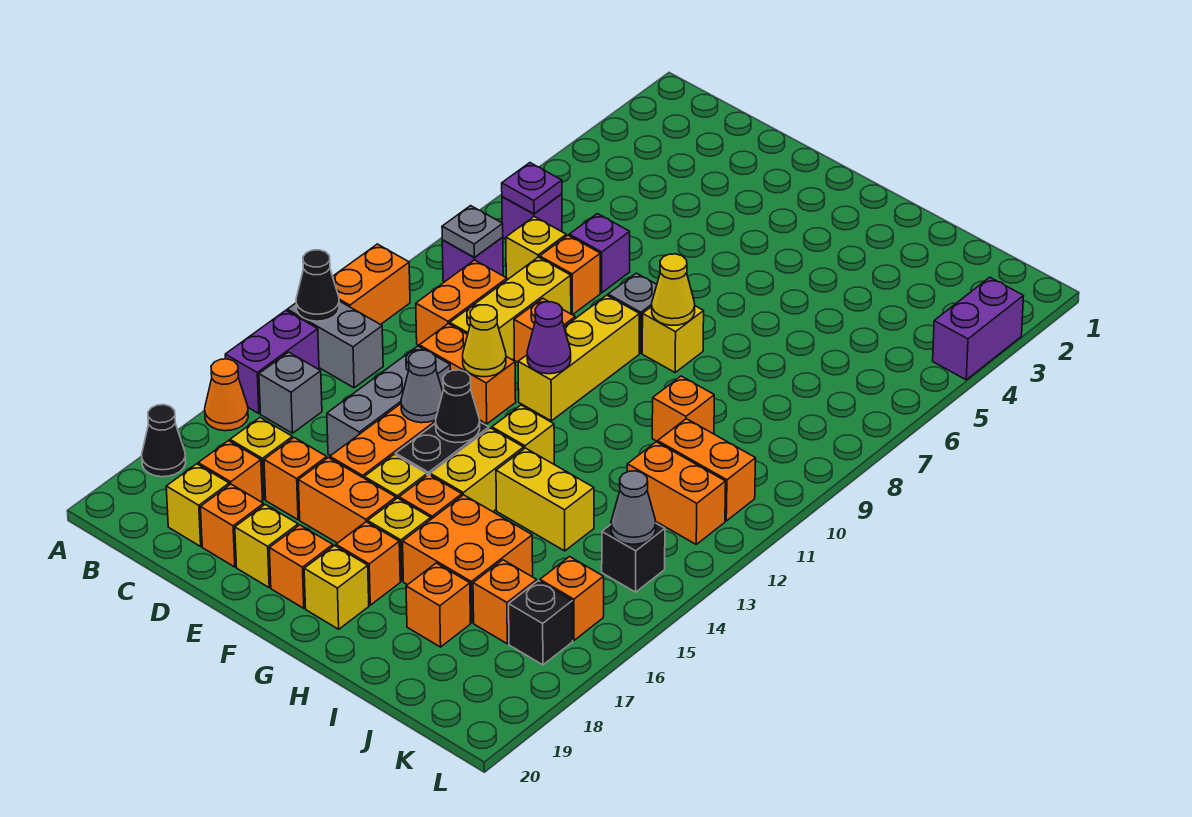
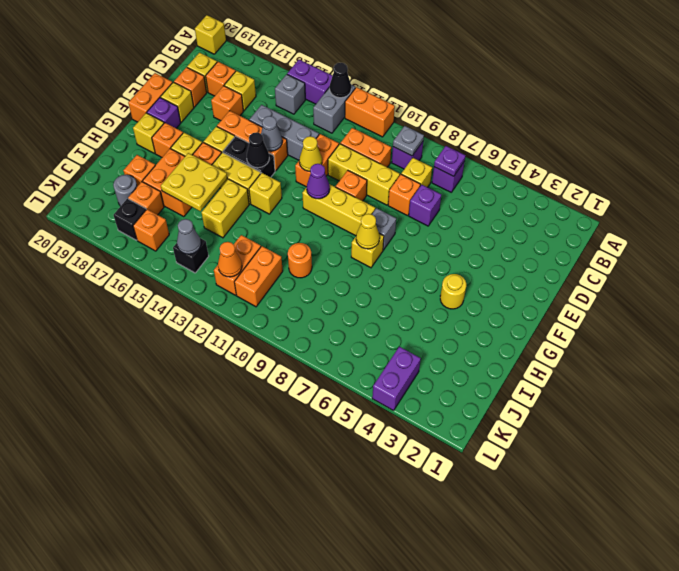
orange cone A16 level 1 -> orange cone K12 level 2
black cone A18 level 1 -> none
none -> yellow brick A20 level 1
orange brick E17:F17 level 1 -> orange brick E20:F20 level 1
orange brick F19 level 1 -> purple brick F19 level 1
none -> yellow round brick G4 level 1
none -> yellow plate H15:I16 level 2
orange brick I10 level 1 -> orange round brick I10 level 1
none -> grey round brick J18 level 1
purple brick L3:L4 level 1 -> purple brick K4:L4 level 1

